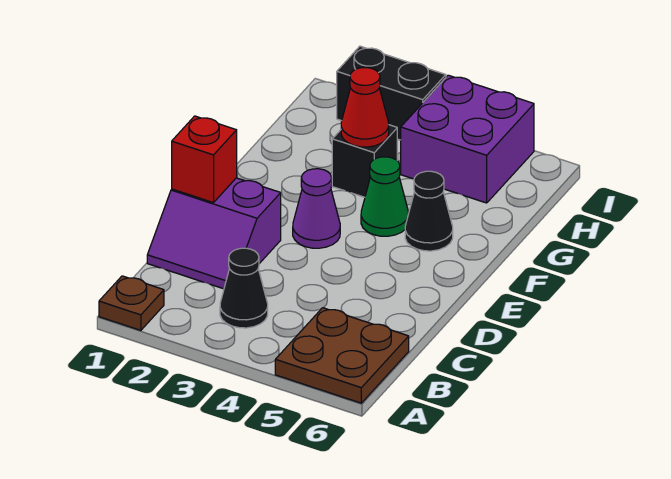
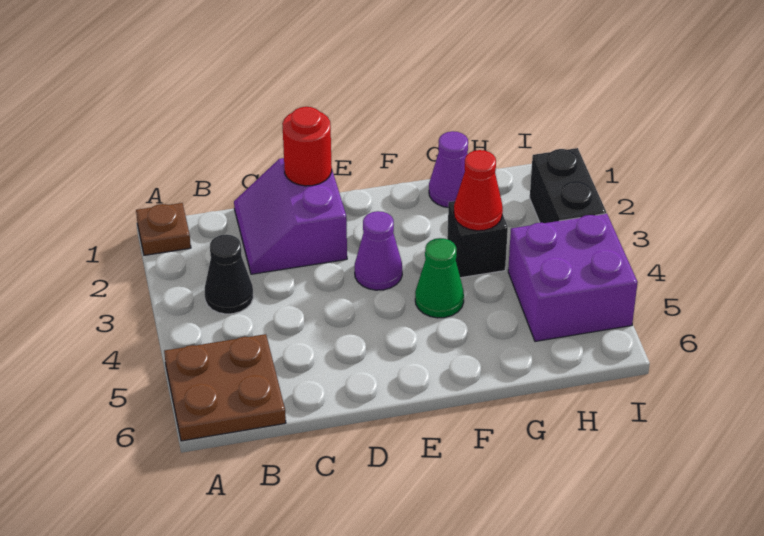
red brick D1 level 2 -> red round brick D1 level 2
black cone F5 level 1 -> none
none -> purple cone G1 level 1

